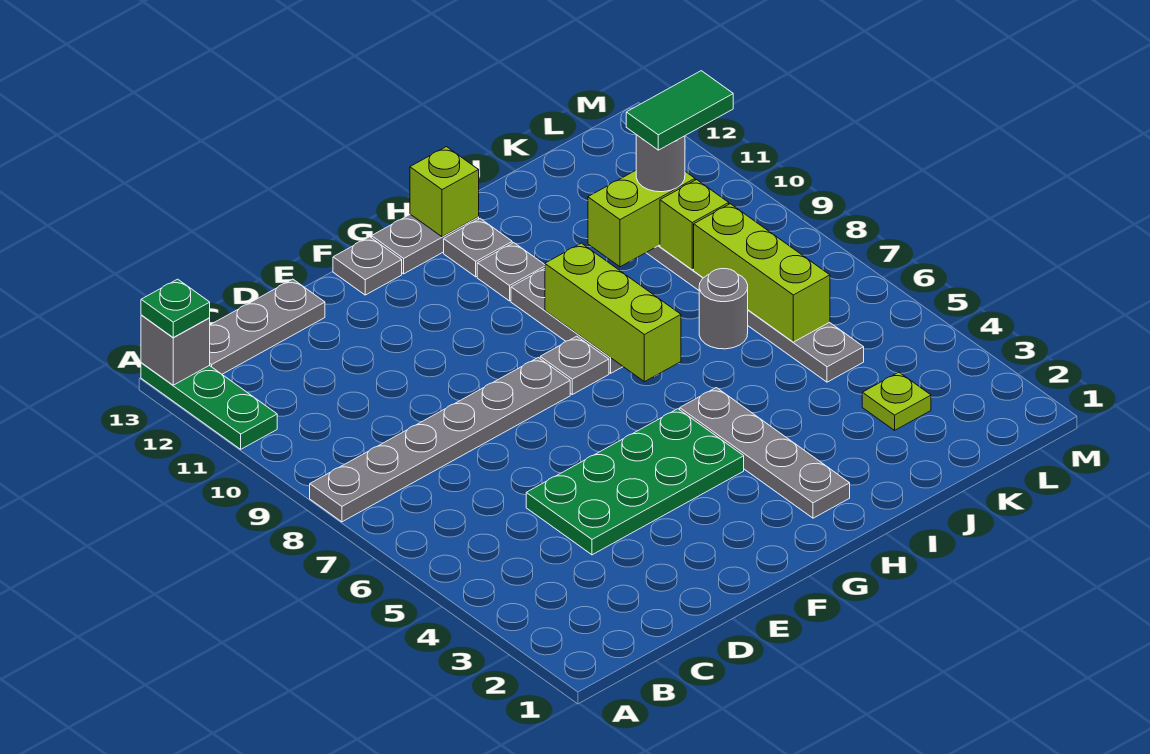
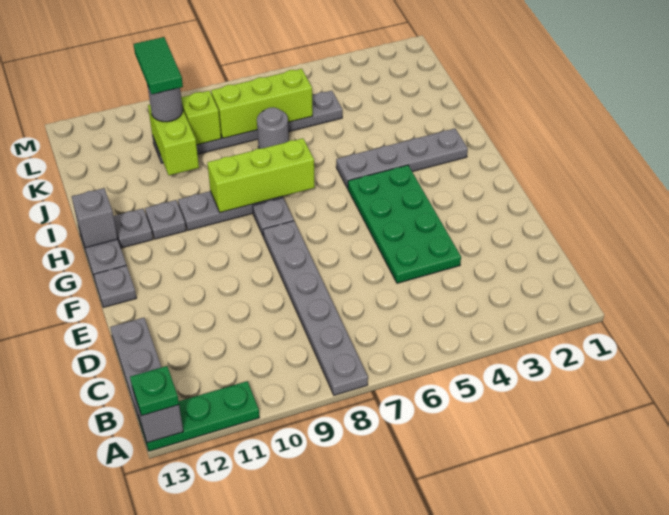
lime brick H13 level 2 -> grey brick H13 level 2
lime plate K3 level 1 -> none

